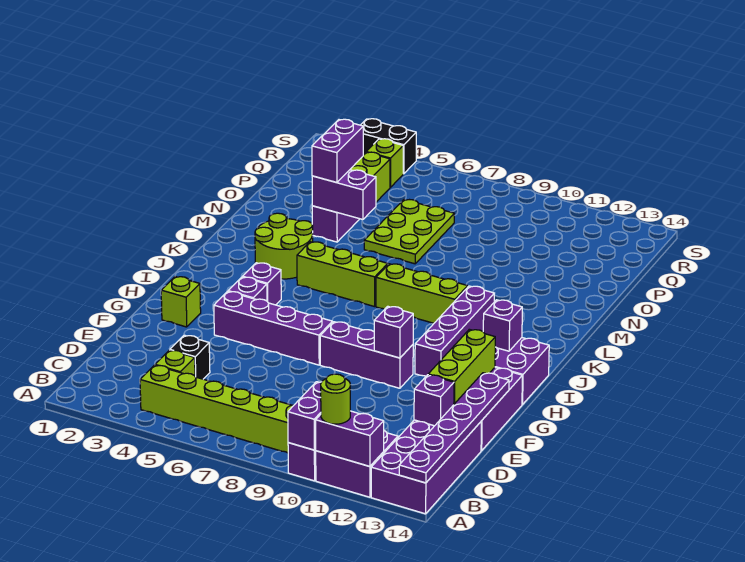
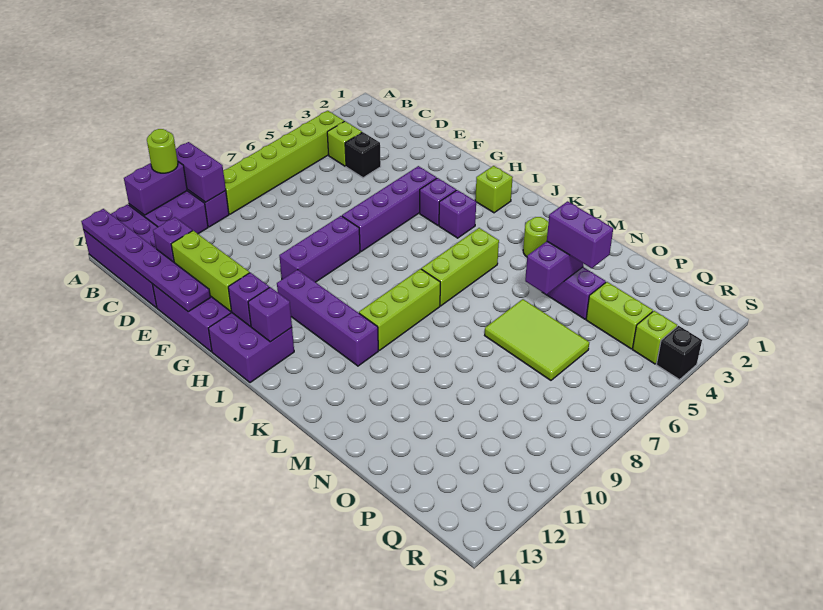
lime brick G2 level 1 -> lime brick I2 level 1
purple brick G10 level 2 -> purple brick H13 level 2
lime round brick K3:L4 level 1 -> lime round brick L3 level 1
lime plate N6:P7 level 1 -> lime tile N6:P7 level 1
black brick S3:S4 level 1 -> black brick S4 level 1

